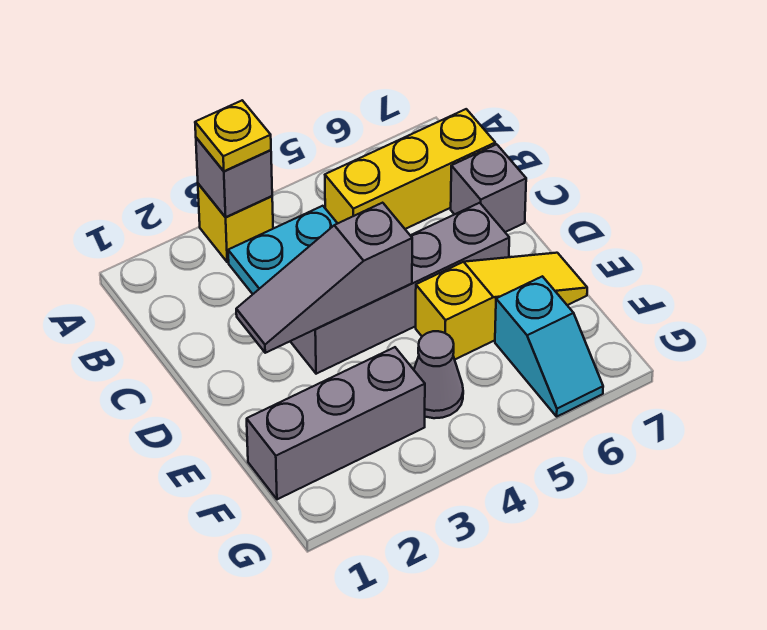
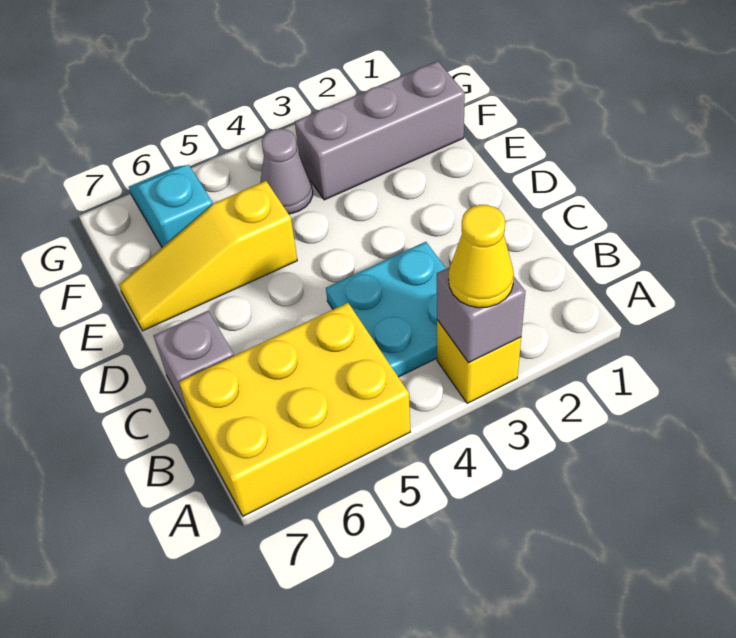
yellow plate A3 level 3 -> yellow cone A3 level 3
yellow brick B5:B7 level 1 -> yellow brick A5:B7 level 1
grey slope D2:D4 level 2 top 4 -> none
grey brick D3:D6 level 1 -> none

